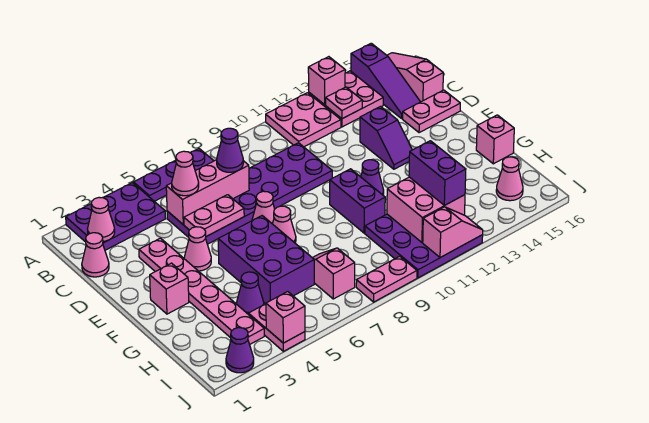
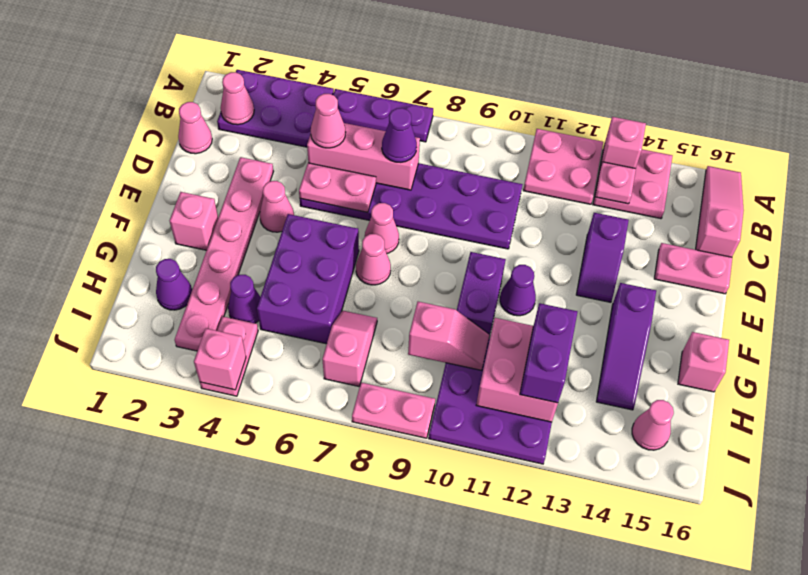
purple slope A15:C15 level 1 top A -> purple slope F14:H14 level 1 top F
purple cone J2 level 1 -> purple cone H2 level 1
pink slope J11:J12 level 2 top 11 -> pink slope H9:H10 level 2 top 9

